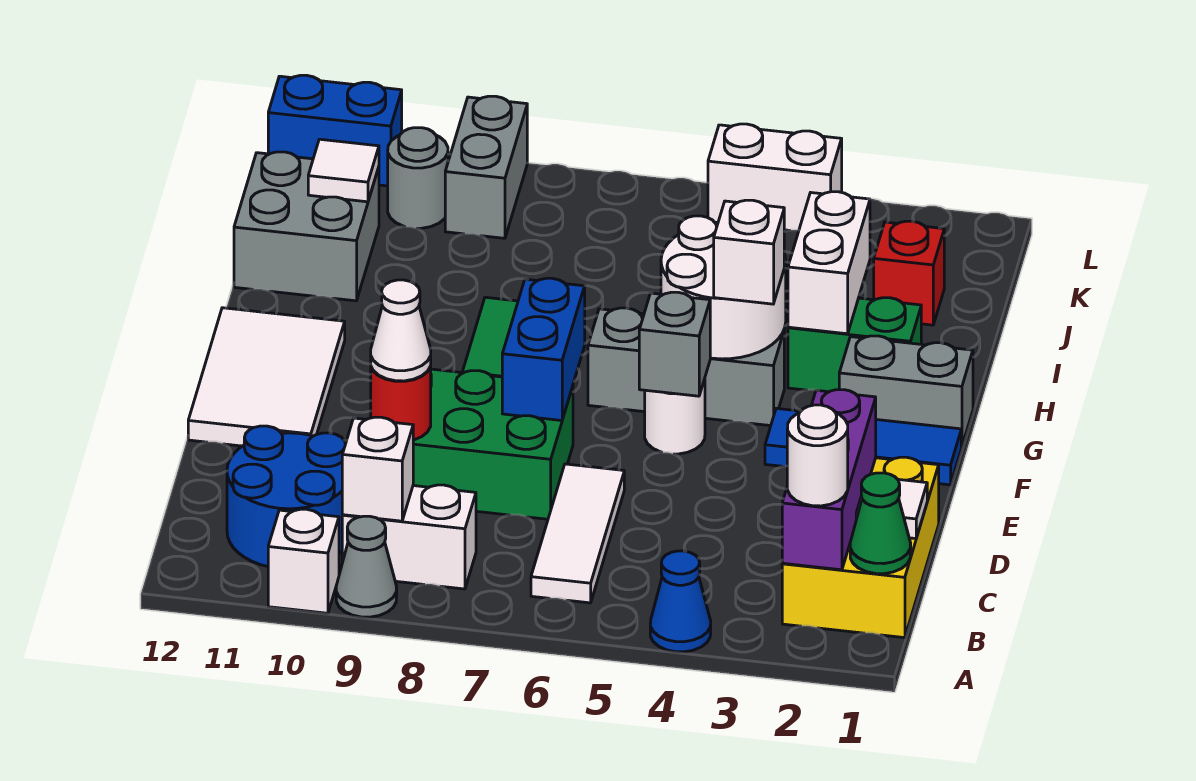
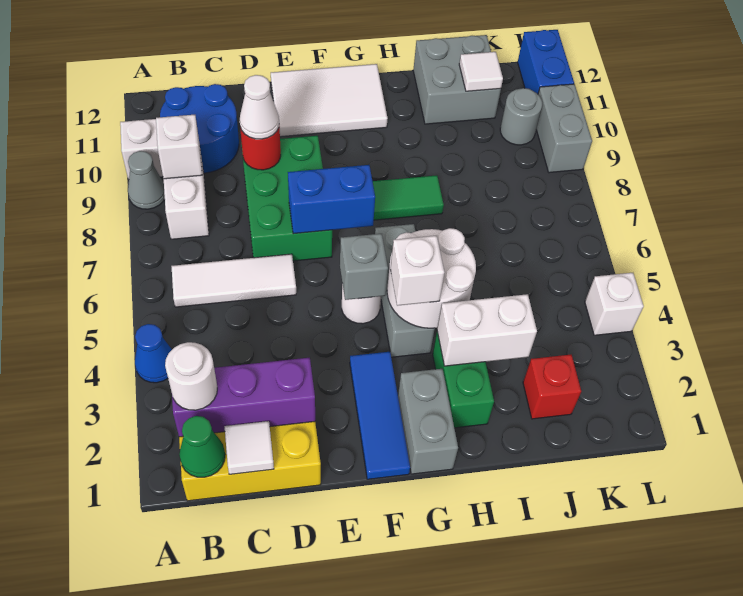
grey brick K9:L9 level 1 -> grey brick L9:L10 level 1
white brick L4:L5 level 1 -> white brick L4 level 1

